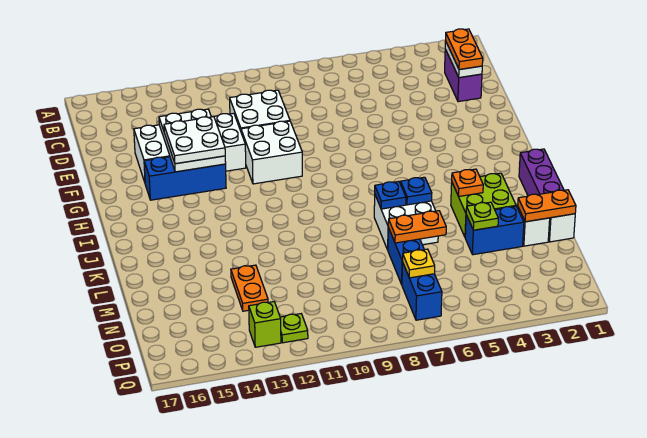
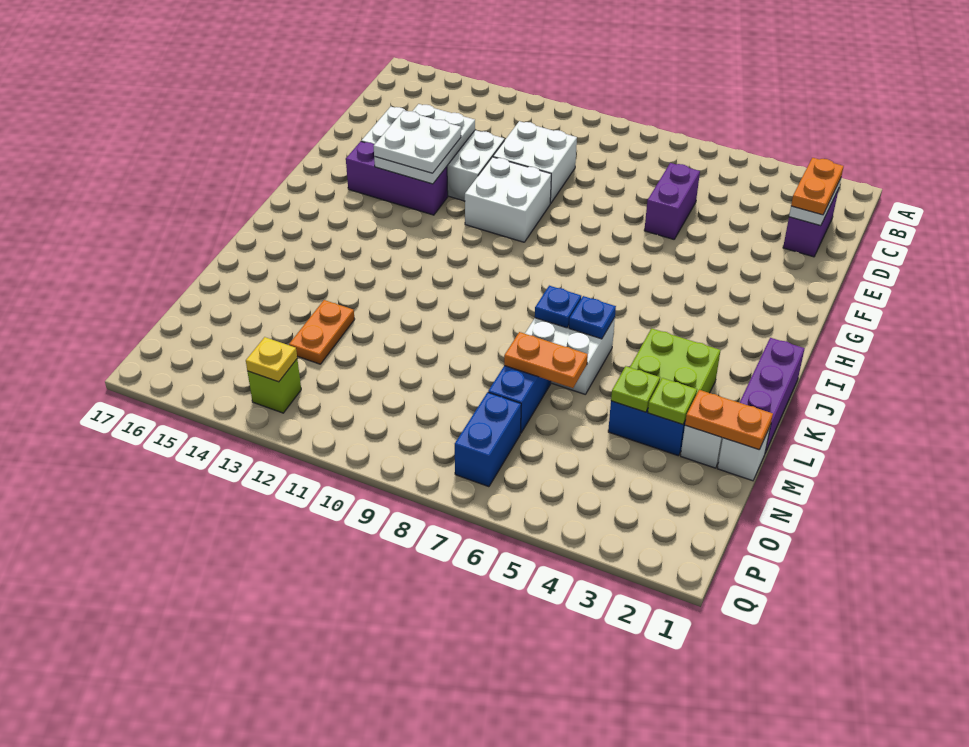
none -> purple brick D6:E6 level 1
blue brick G13:G15 level 1 -> purple brick G13:G15 level 1
orange plate K4 level 2 -> none
yellow plate O7 level 2 -> yellow plate P13 level 2
lime plate P12 level 1 -> lime plate M3 level 2

